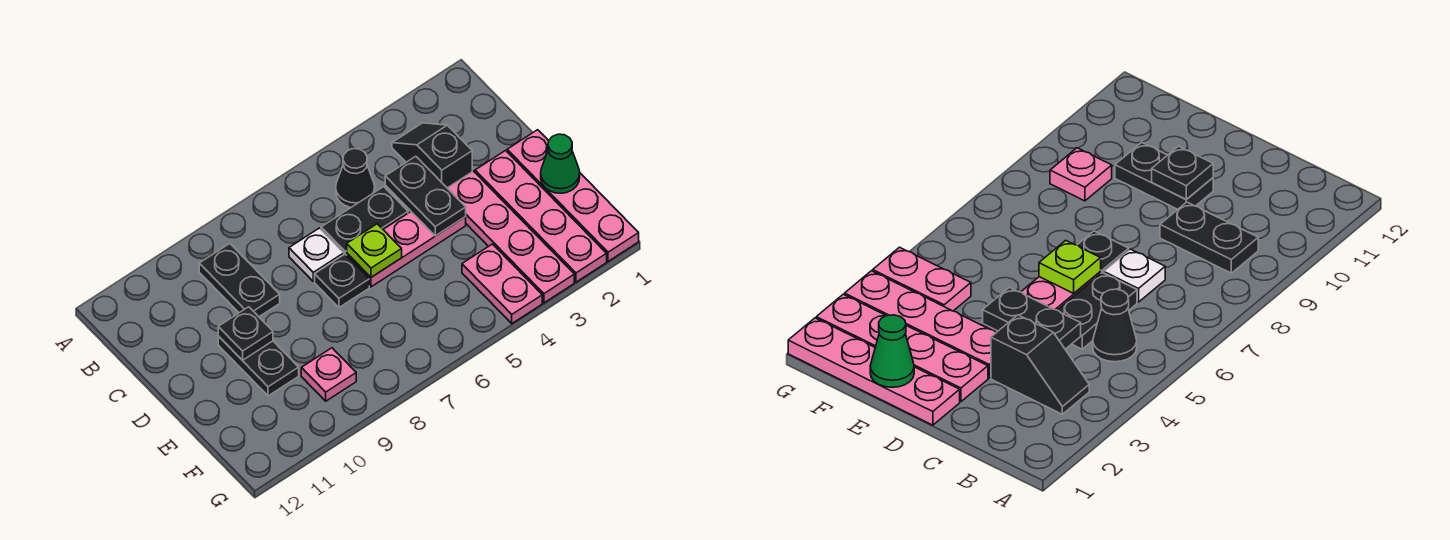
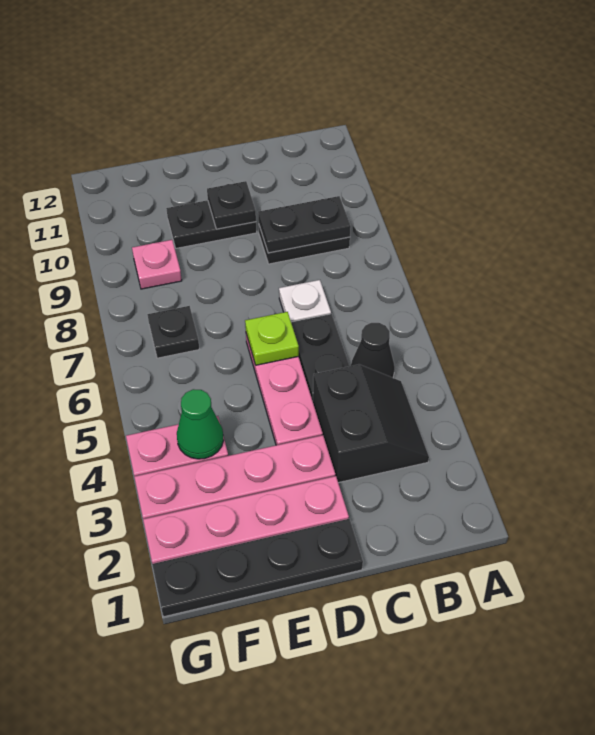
black slope B3:C3 level 1 top C -> black slope B3:C4 level 1 top C
black plate C4:D4 level 2 -> black plate B9:C9 level 2
pink plate D1:G1 level 1 -> black plate D1:G1 level 1
black plate D7 level 1 -> black plate F7 level 1
green cone E1 level 2 -> green cone F4 level 2

